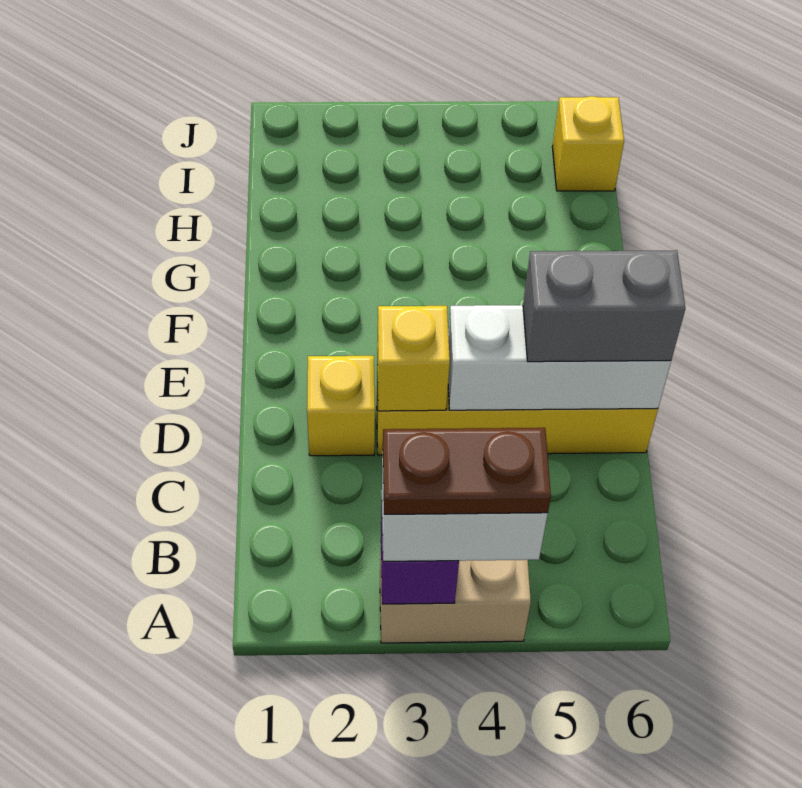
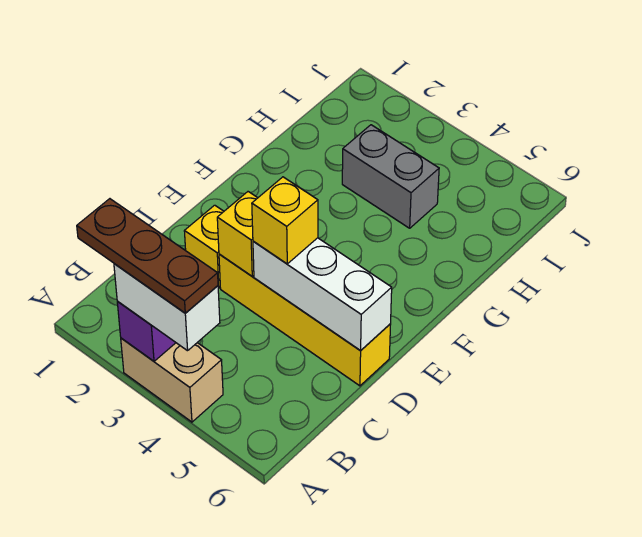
brown plate A3:A4 level 4 -> brown plate A2:A4 level 4
grey brick D5:D6 level 3 -> grey brick H3:H4 level 1
yellow brick I6 level 1 -> yellow brick D4 level 3

